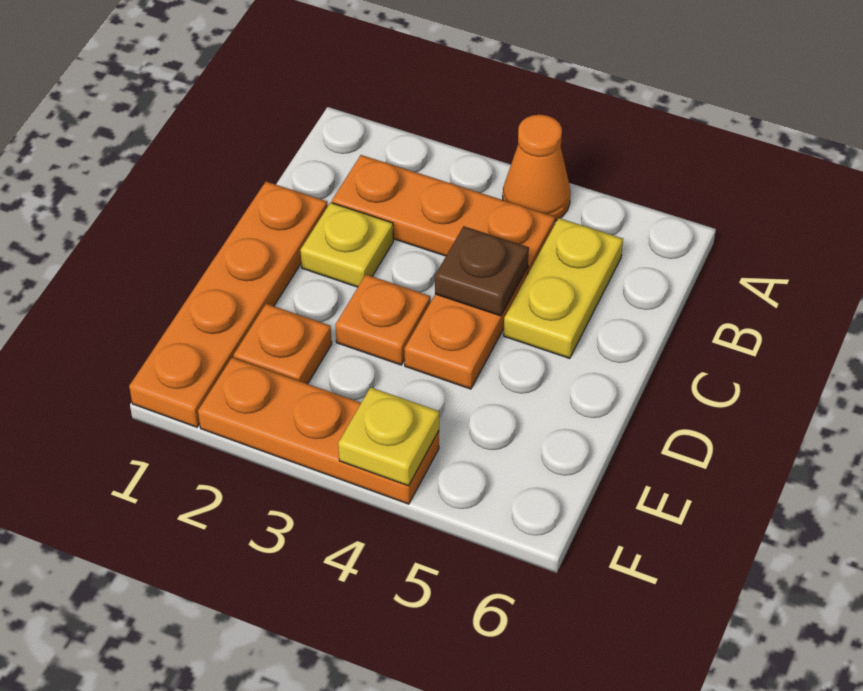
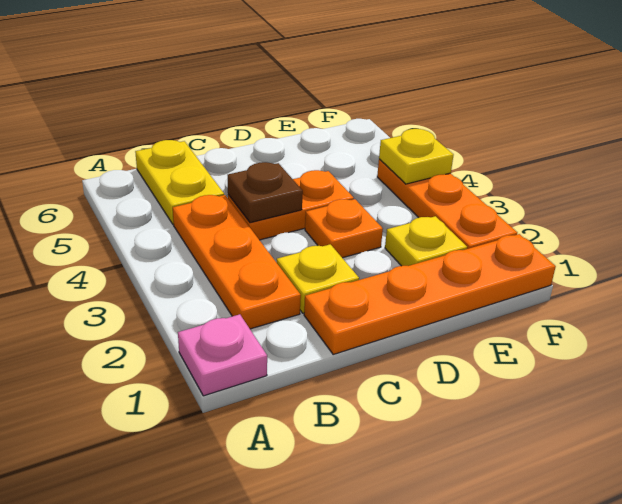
none -> pink plate A1 level 1
orange cone A4 level 1 -> none
yellow plate B5:C5 level 1 -> yellow plate B5:B6 level 1
orange plate E2 level 1 -> yellow plate E2 level 1

